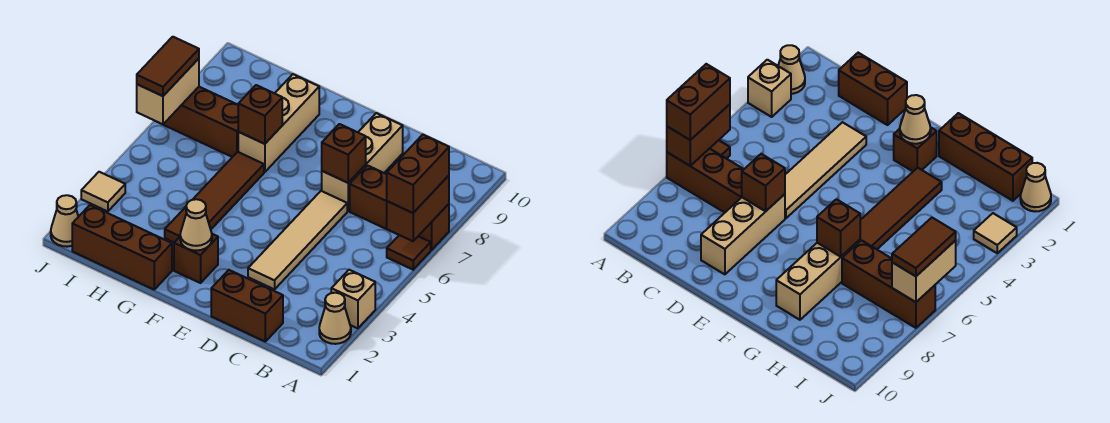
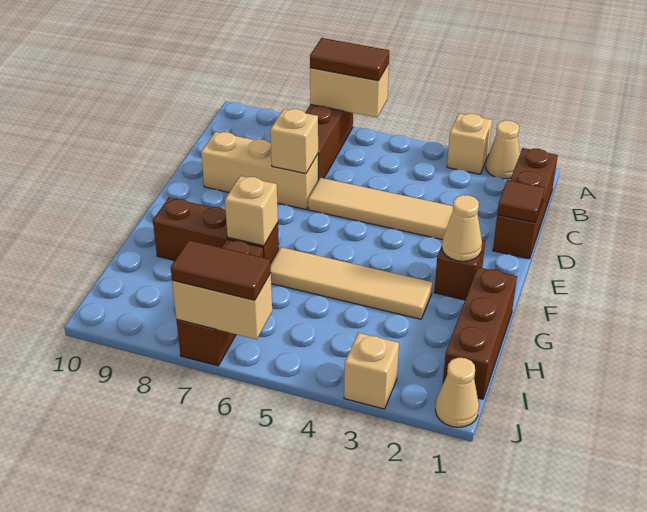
brown tile A6 level 1 -> brown tile D1 level 2
brown brick A6:A7 level 2 -> tan brick A6:A7 level 2
brown brick A6:A7 level 3 -> brown tile A6:A7 level 3
brown brick C1:D1 level 1 -> brown brick B1:D1 level 1
brown brick D7 level 2 -> tan brick D7 level 2
brown tile G3:G6 level 1 -> tan tile G3:G6 level 1
tan brick G7:G9 level 1 -> brown brick G7:G9 level 1
brown brick G7 level 2 -> tan brick G7 level 2
tan tile J3 level 1 -> tan brick J3 level 1

